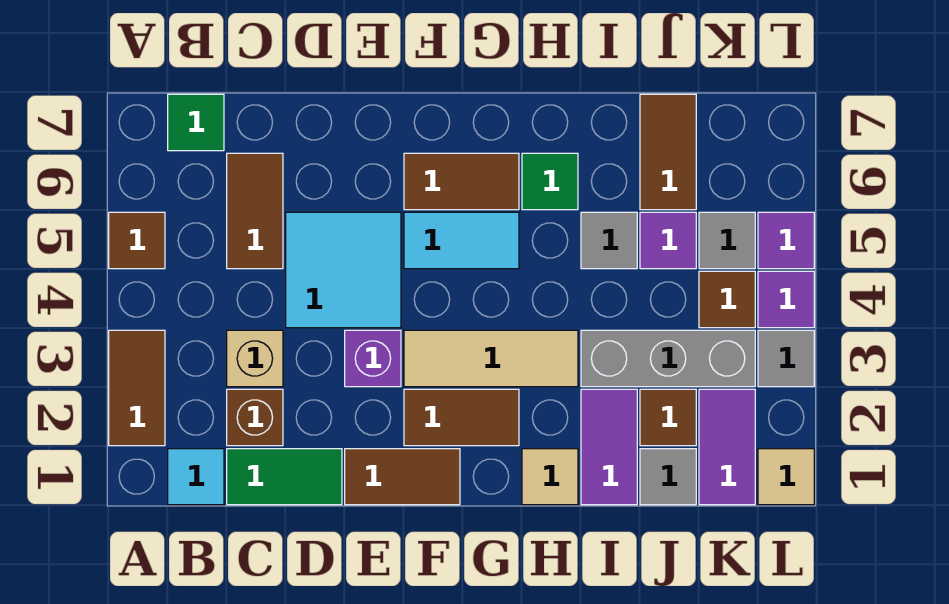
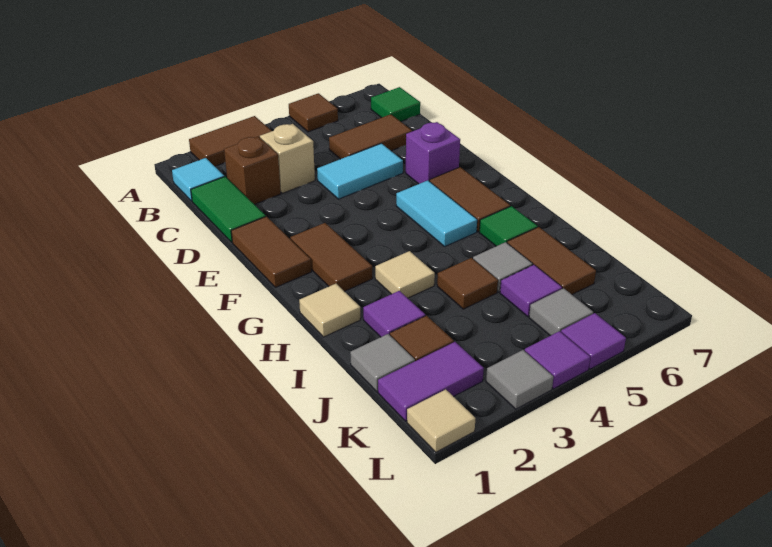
cyan tile D4:E5 level 1 -> cyan tile D4:D5 level 1
purple brick E3 level 1 -> purple brick E6 level 1
tan tile F3:H3 level 1 -> tan tile H3 level 1
purple tile I1:I2 level 1 -> purple tile I2 level 1
grey brick I3:K3 level 1 -> none
brown tile J6:J7 level 1 -> brown tile I6:J6 level 1
brown tile K4 level 1 -> brown tile I4 level 1

